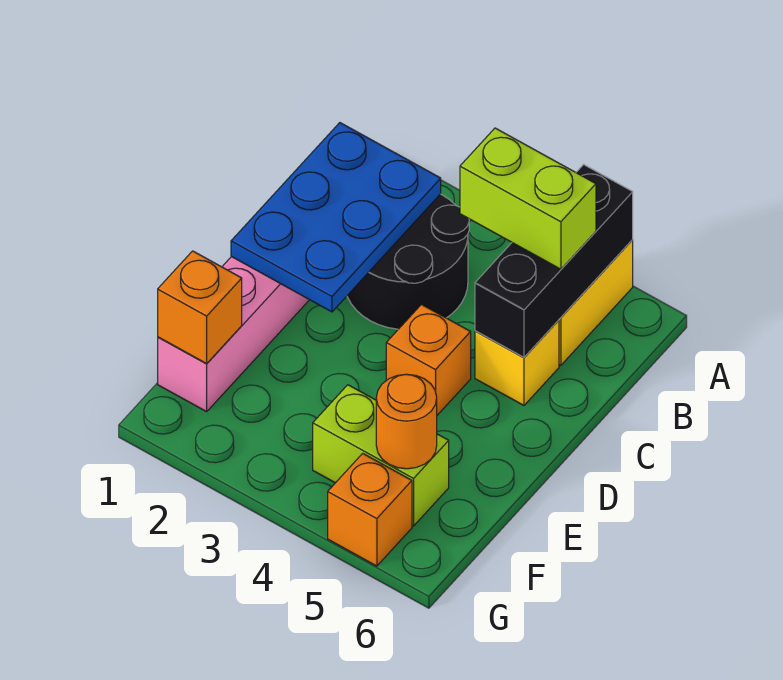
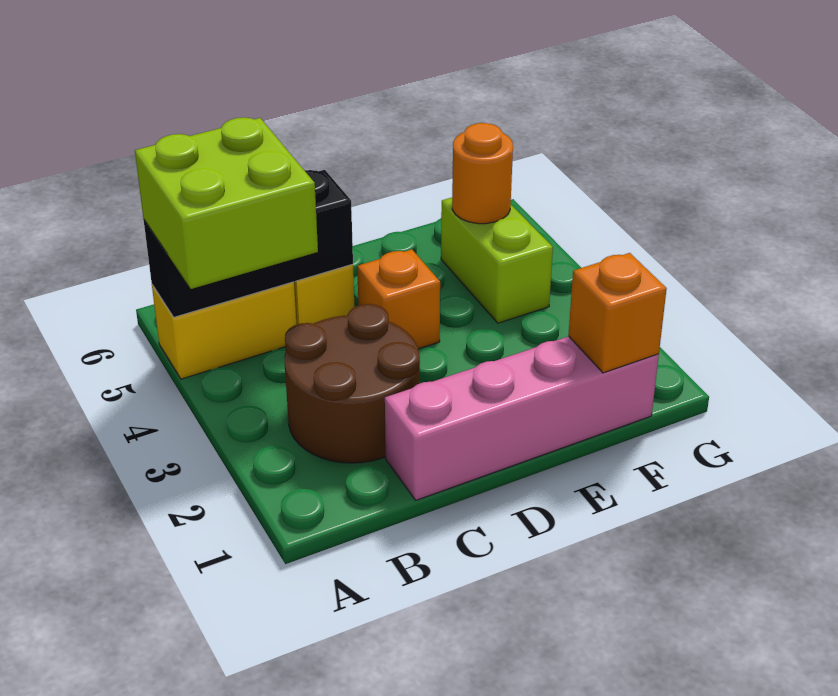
blue plate B1:D2 level 2 -> none
black round brick B2:C3 level 1 -> brown round brick B2:C3 level 1
lime brick B4:B5 level 3 -> lime brick A4:B5 level 3
orange brick G5 level 1 -> none

